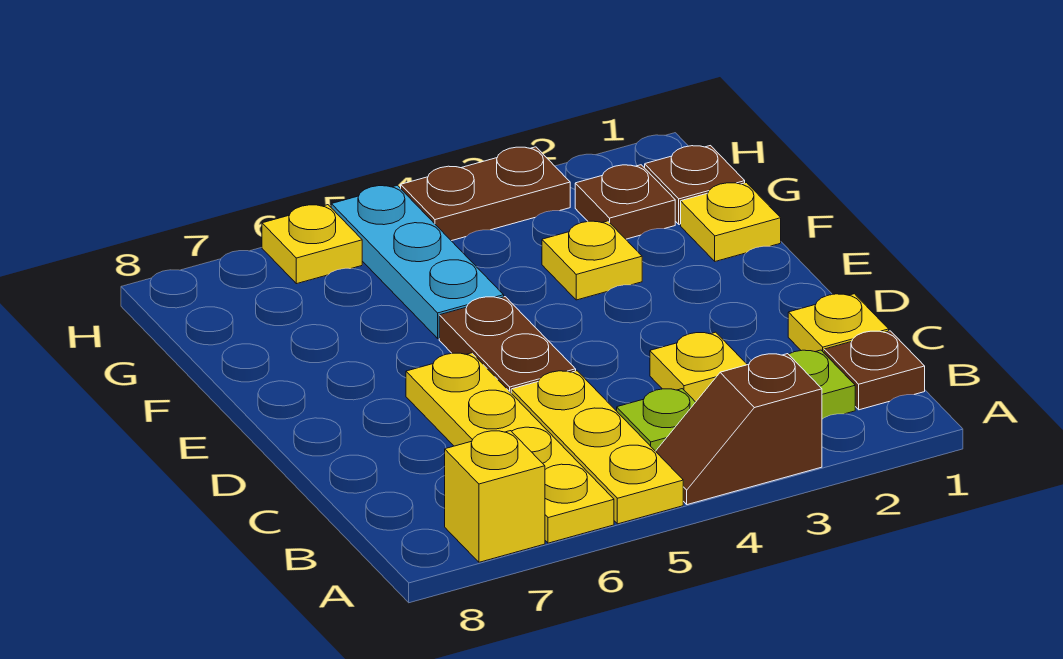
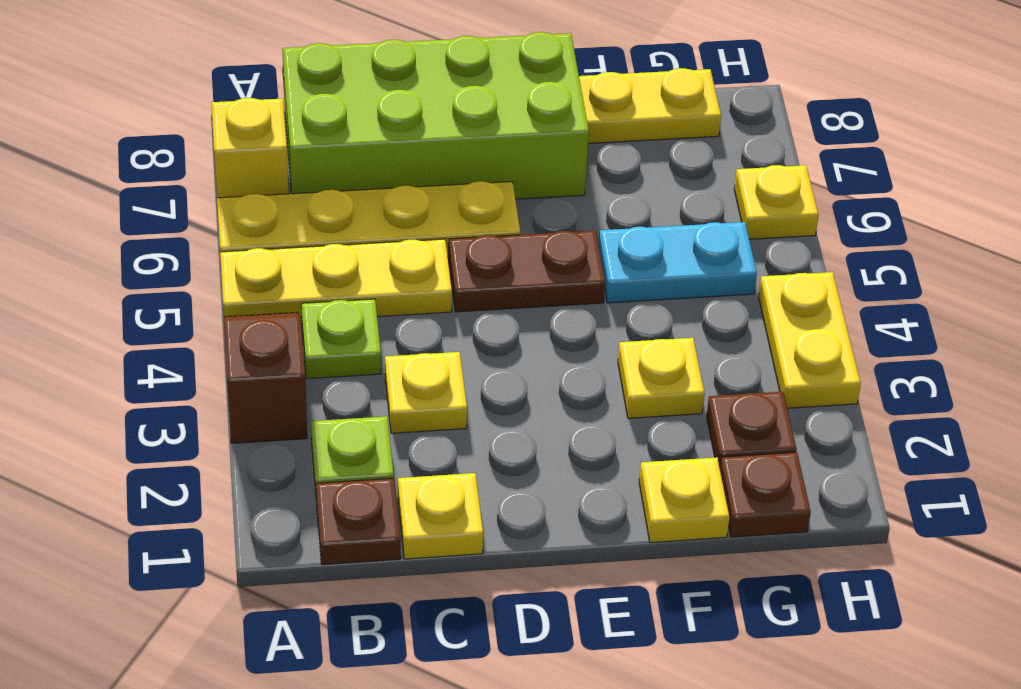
none -> lime brick B7:E8 level 1
cyan plate F5:H5 level 1 -> cyan plate F5:G5 level 1
none -> yellow plate F8:G8 level 1
brown plate H3:H4 level 1 -> yellow plate H3:H4 level 1

